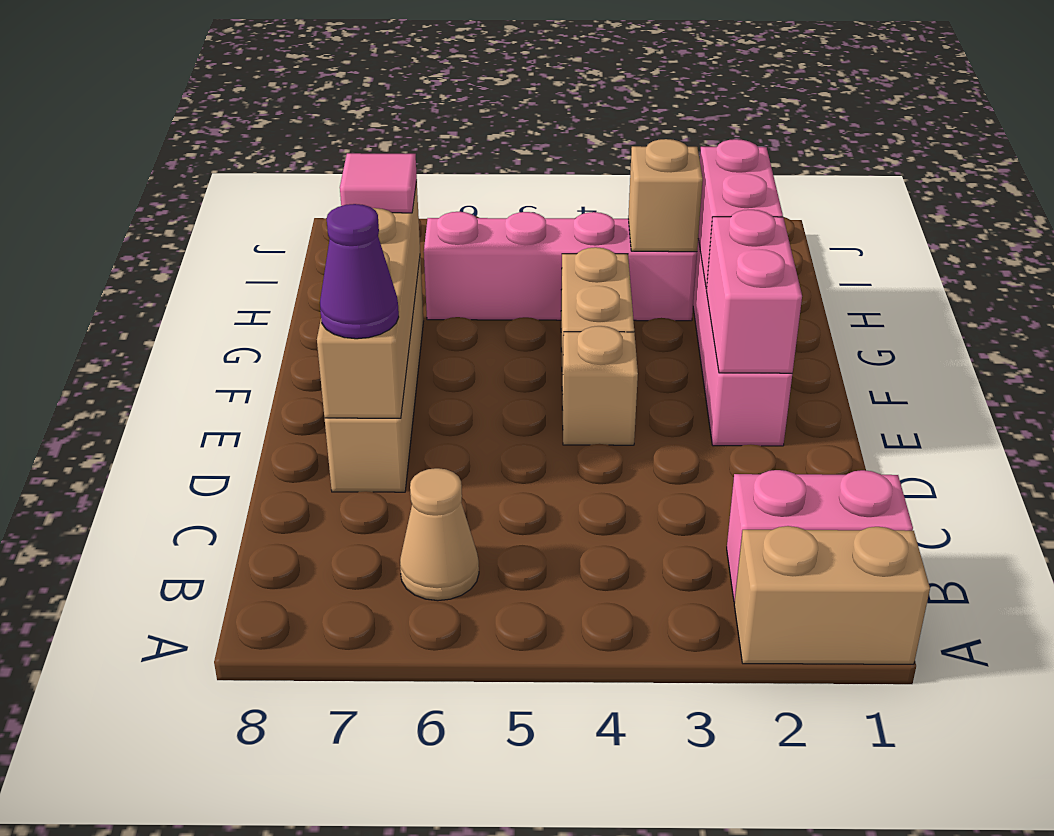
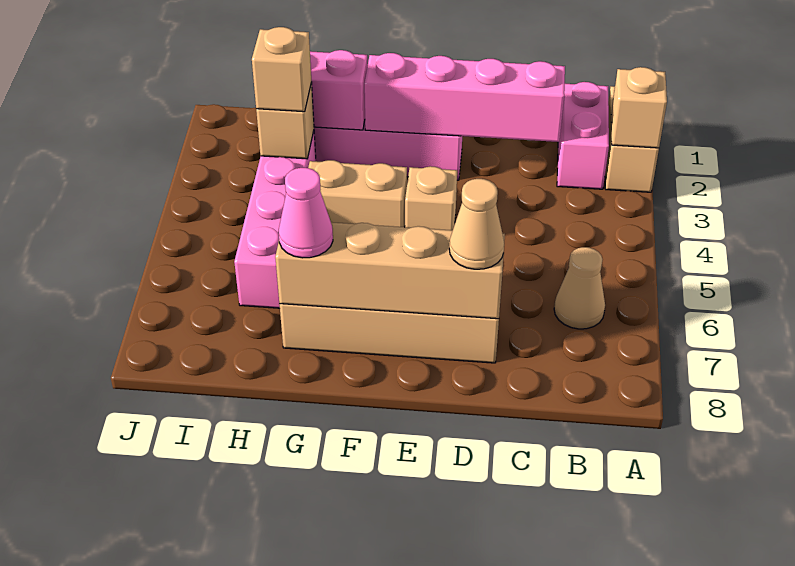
none -> tan brick A2 level 2
purple cone D7 level 3 -> tan cone D7 level 3
pink brick E2:F2 level 2 -> pink brick C2:F2 level 2
pink tile G7 level 3 -> pink cone G7 level 3
none -> tan brick H3 level 3

